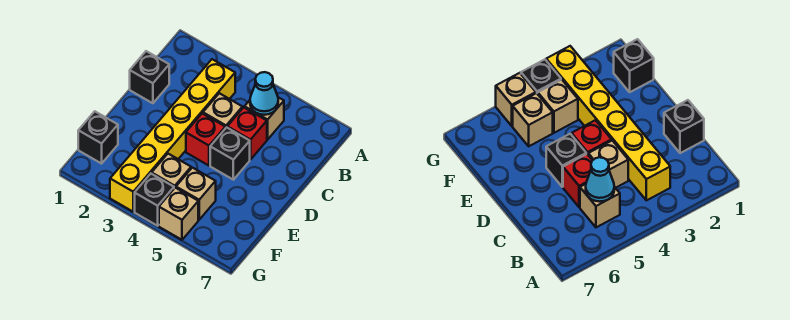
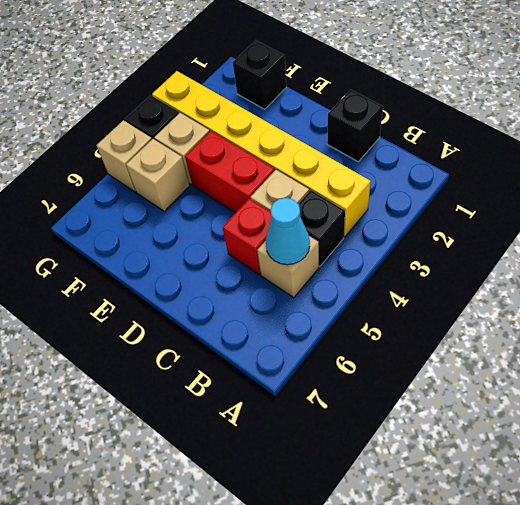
red brick D4 level 1 -> red brick D4:E4 level 1
black brick D5 level 1 -> black brick B4 level 1

